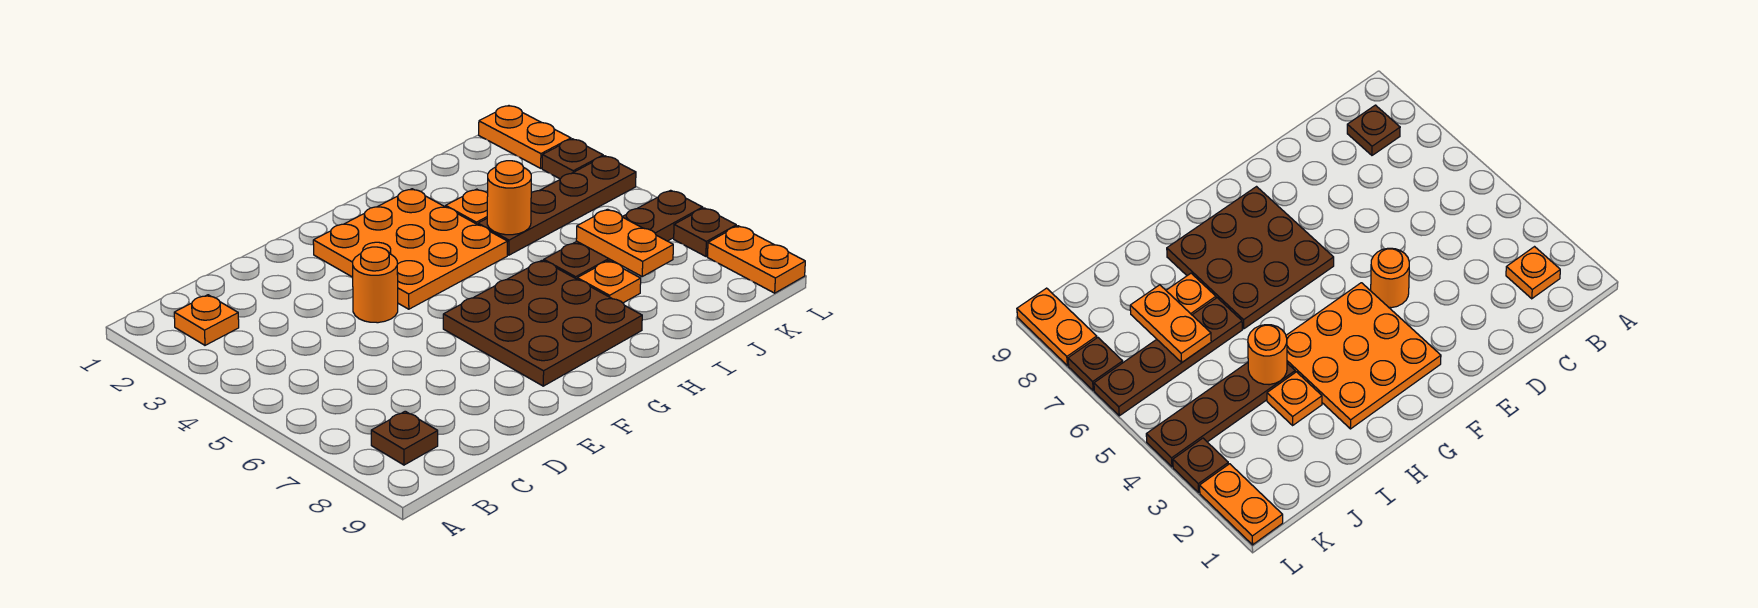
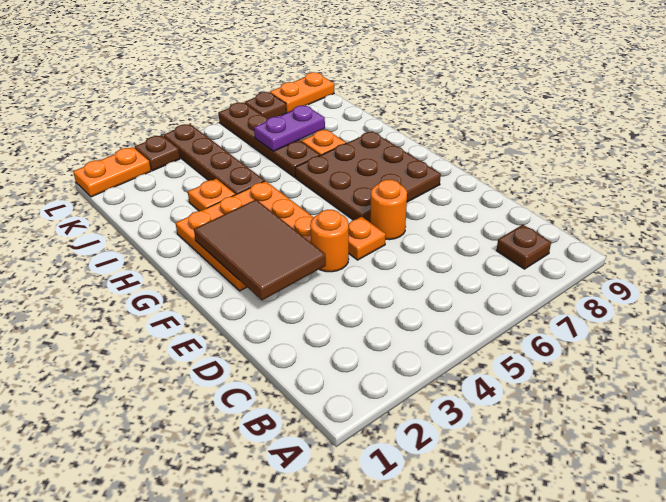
orange plate B2 level 1 -> orange plate E5 level 1
none -> brown tile E2:G3 level 2
orange round brick I4 level 2 -> orange round brick E6 level 1
orange plate J6:J7 level 2 -> purple plate J6:J7 level 2

